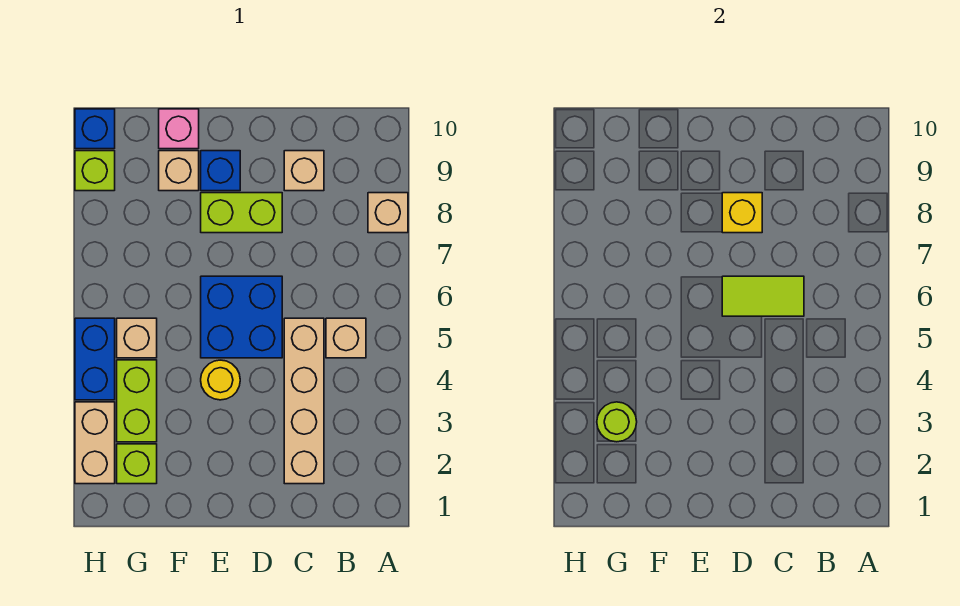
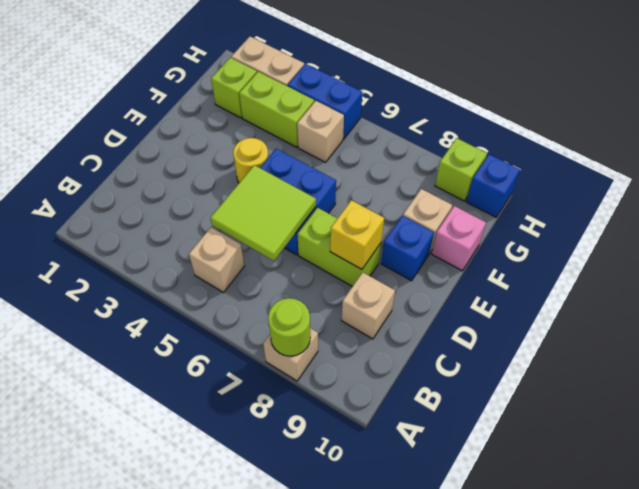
tan brick C2:C5 level 1 -> none
lime tile C6:D6 level 2 -> lime tile C5:D6 level 2
lime brick D8:E8 level 1 -> lime brick D7:D8 level 1
lime round brick G3 level 2 -> lime round brick A8 level 2

